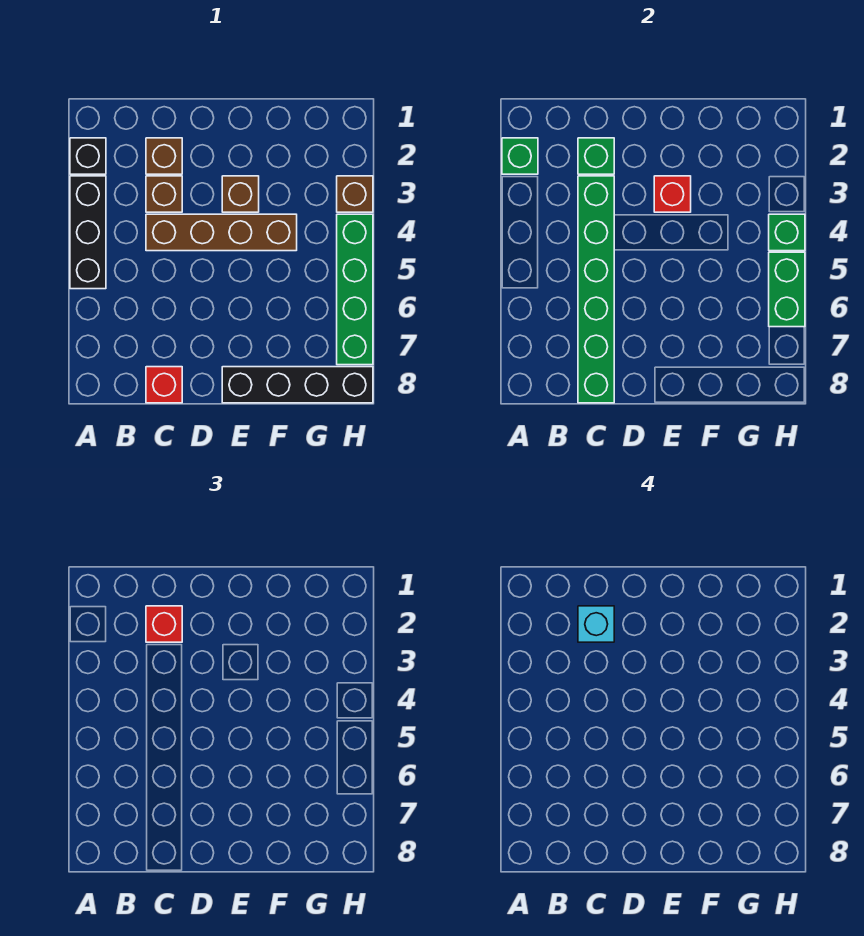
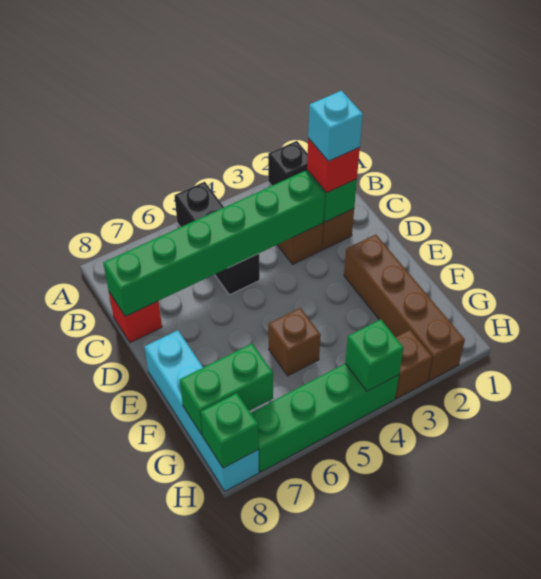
green brick A2 level 2 -> green brick H8 level 2
black brick A3:A5 level 1 -> black brick A5:C5 level 1
brown brick C4:F4 level 1 -> brown brick E2:H2 level 1
brown brick E3 level 1 -> brown brick F5 level 1
red brick E3 level 2 -> none
black brick E8:H8 level 1 -> cyan brick E8:H8 level 1
green brick H5:H6 level 2 -> green brick G7:G8 level 2

